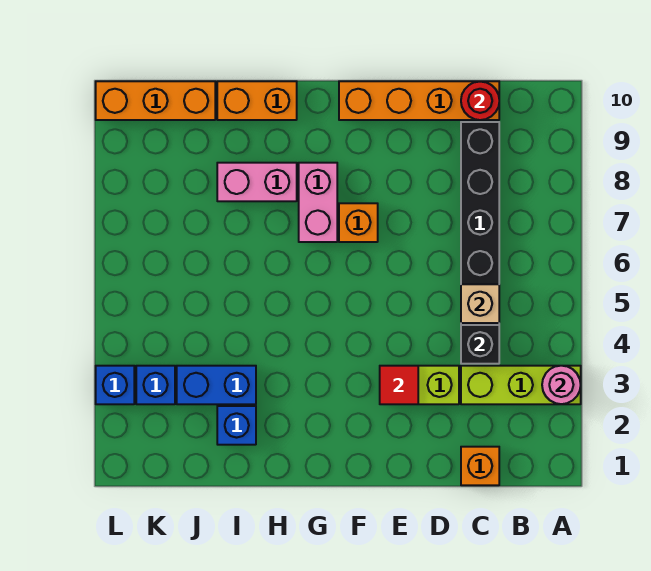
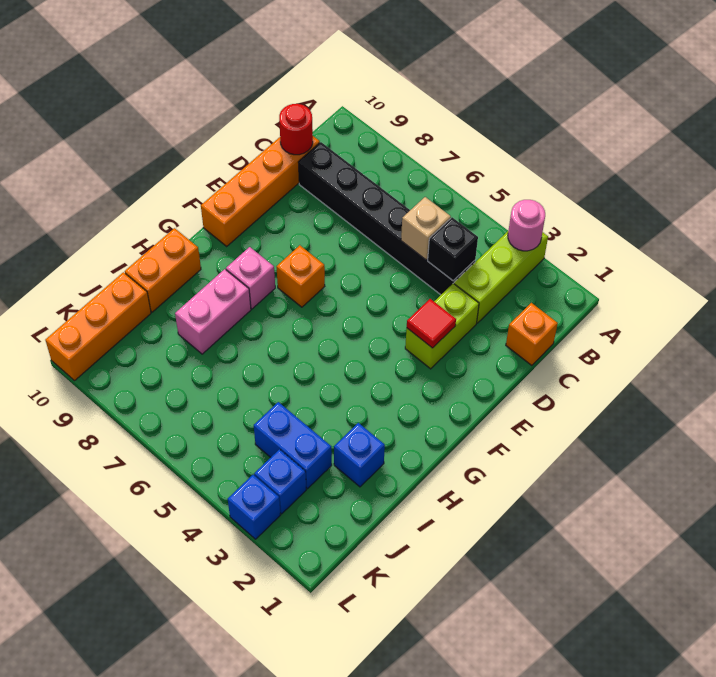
pink brick G7:G8 level 1 -> pink brick G8 level 1
blue brick I3:J3 level 1 -> blue brick J3:J4 level 1

